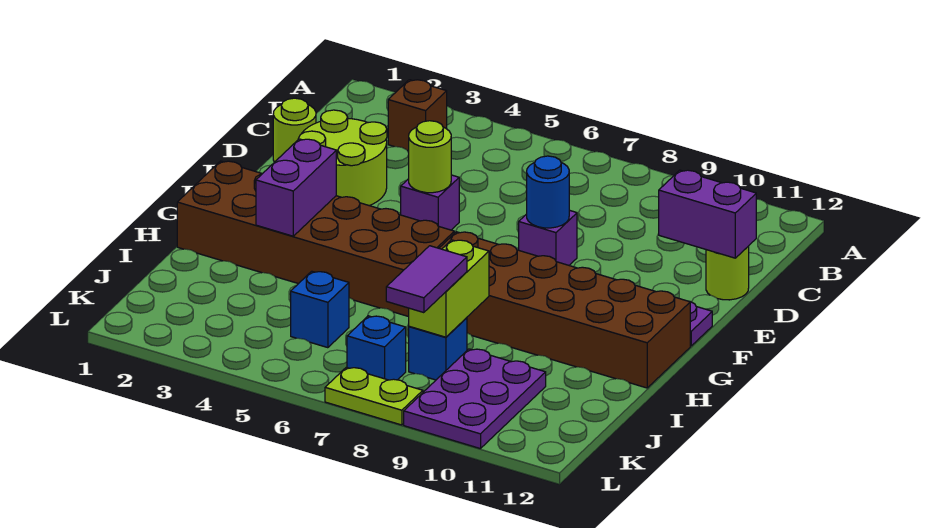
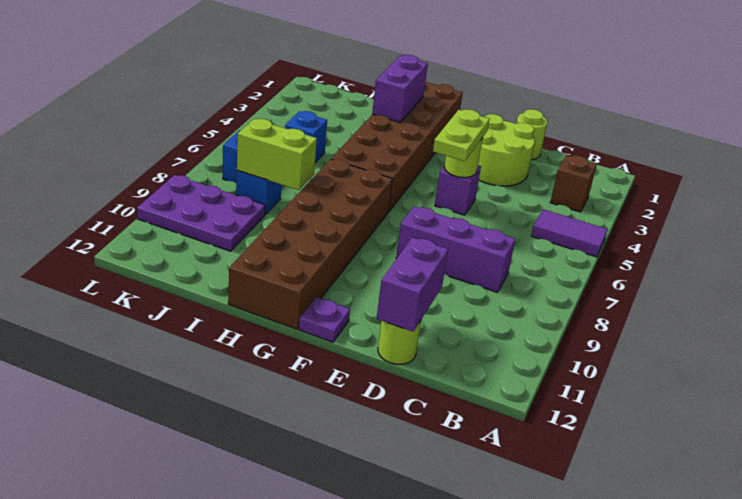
purple brick E8 level 1 -> purple brick C8:E8 level 1
blue round brick E8 level 2 -> none
purple brick G3:H3 level 2 -> purple brick H2:H3 level 2
purple tile J8:K8 level 3 -> purple tile A5:B5 level 1
lime plate L7:L8 level 1 -> lime plate E5:E6 level 3

